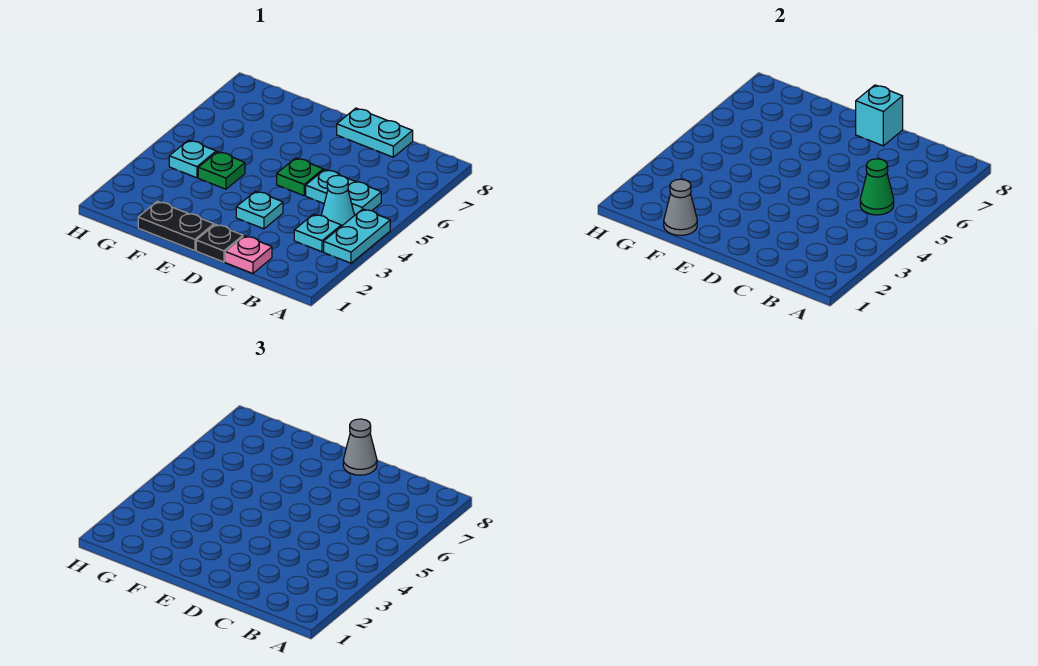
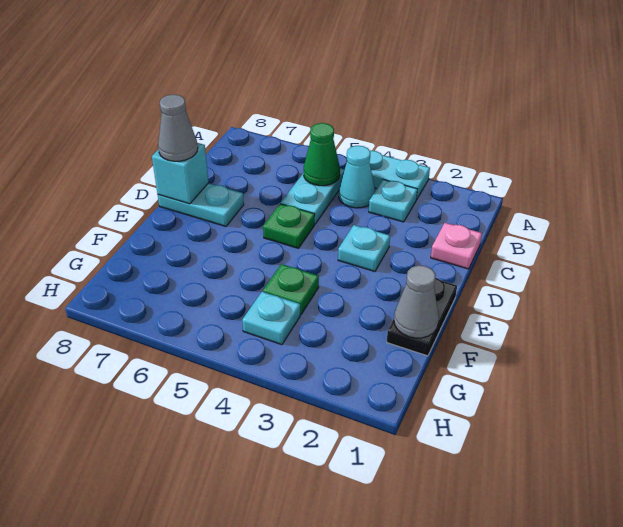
cyan plate C8:D8 level 1 -> cyan plate D7:D8 level 1
black plate D1 level 1 -> none

